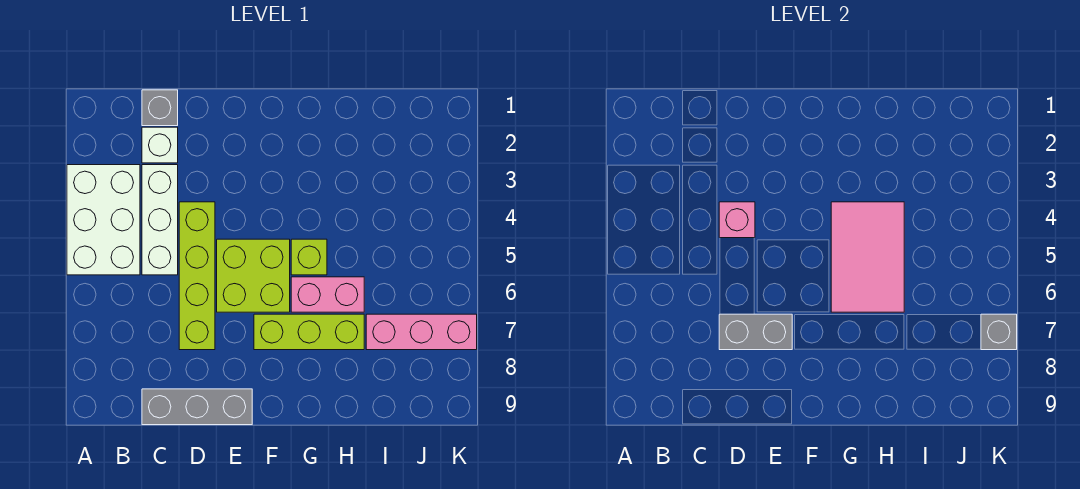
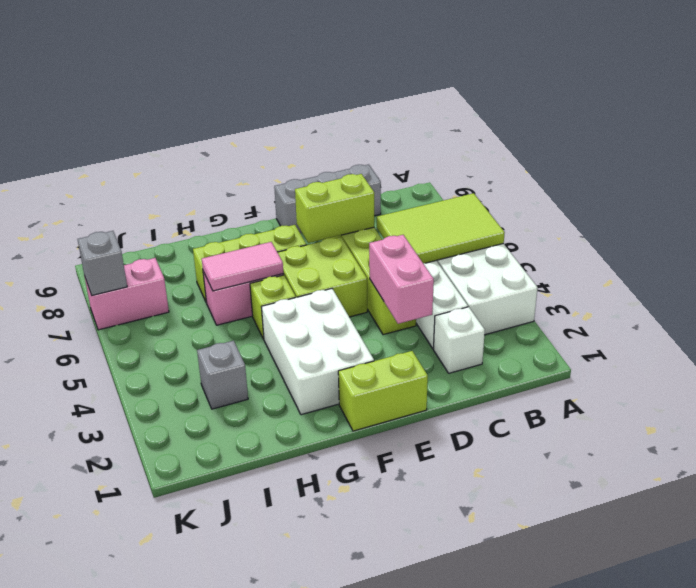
none -> lime tile A5:C6 level 2
grey brick C1 level 1 -> grey brick I3 level 1
pink brick D4 level 2 -> pink brick D3:D4 level 2
grey brick D7:E7 level 2 -> lime brick D7:E7 level 2
none -> lime brick E1:F1 level 1
none -> white brick F2:G4 level 1
pink tile G4:H6 level 2 -> pink tile G6:H6 level 2
pink brick I7:K7 level 1 -> pink brick J7:K7 level 1

